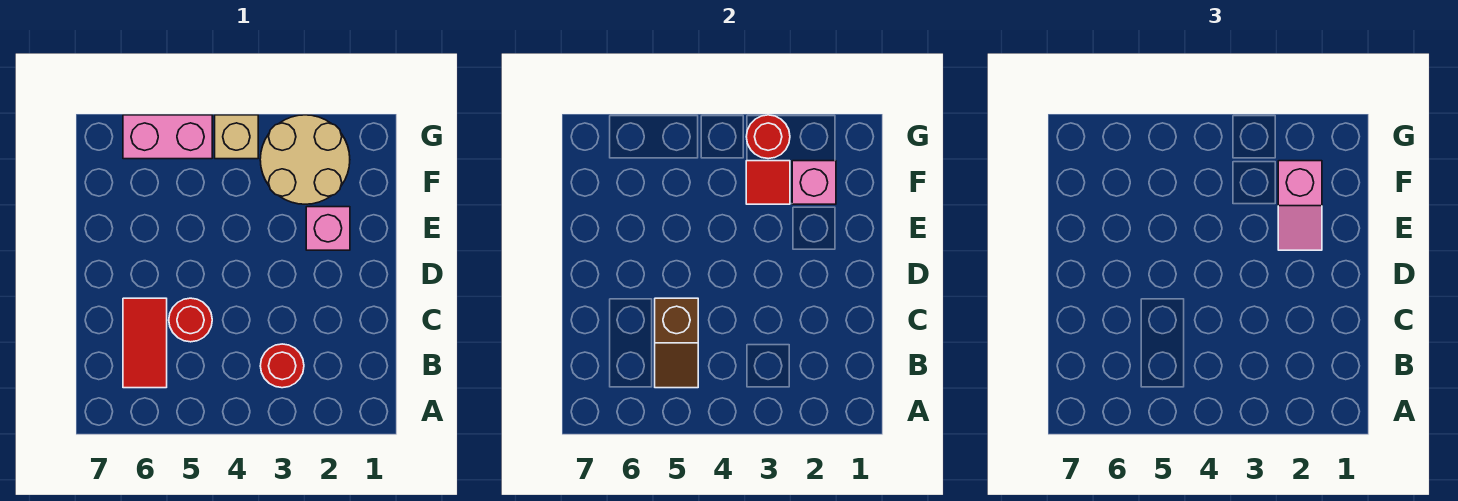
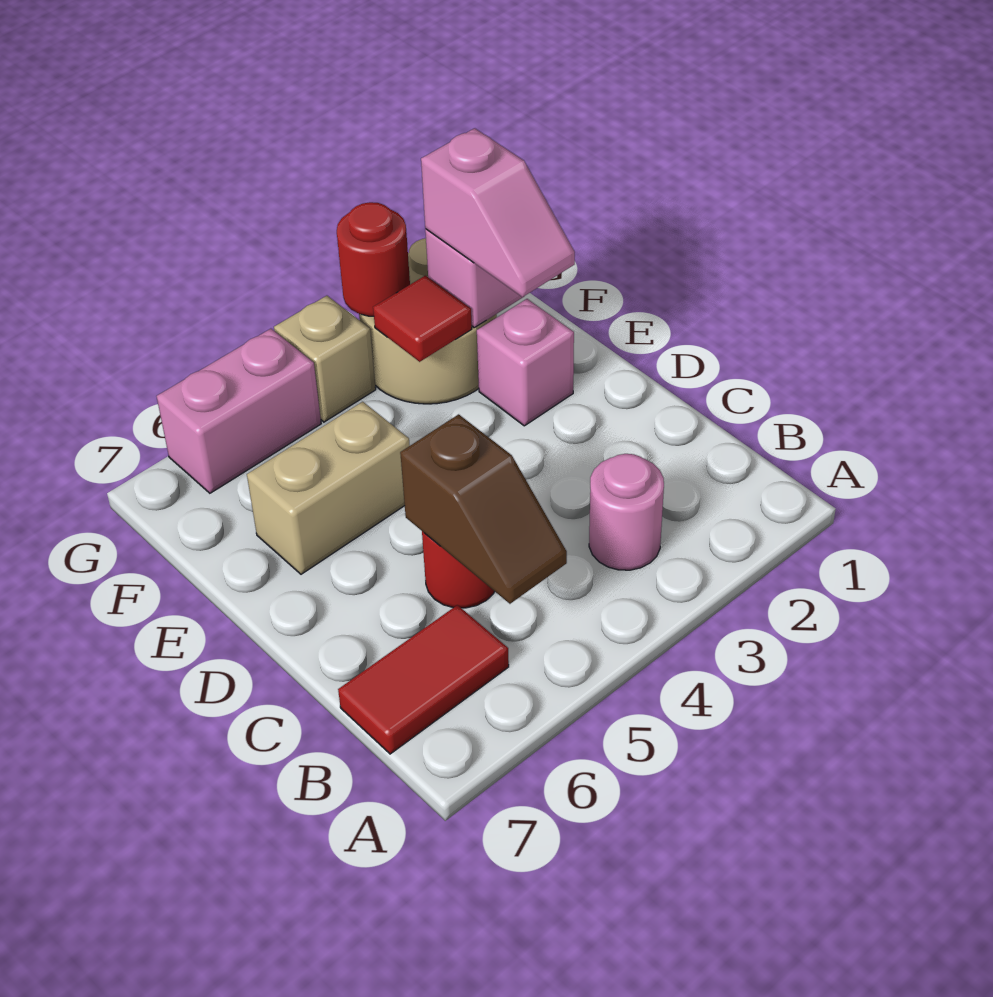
red round brick B3 level 1 -> pink round brick B3 level 1
red tile B6:C6 level 1 -> red tile B6:B7 level 1
none -> tan brick E5:E6 level 1

